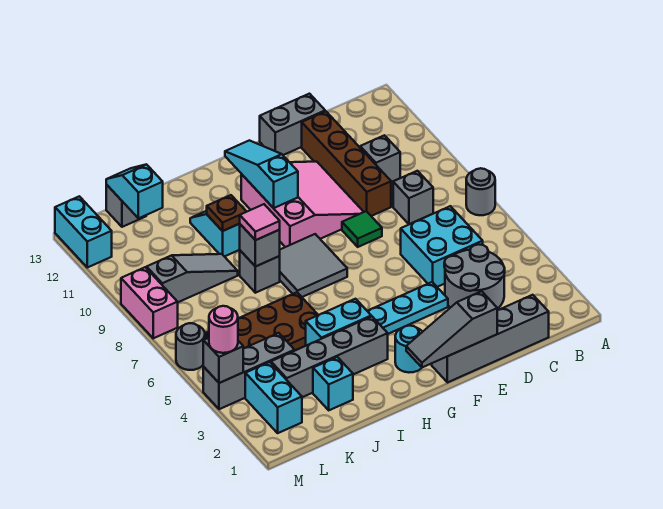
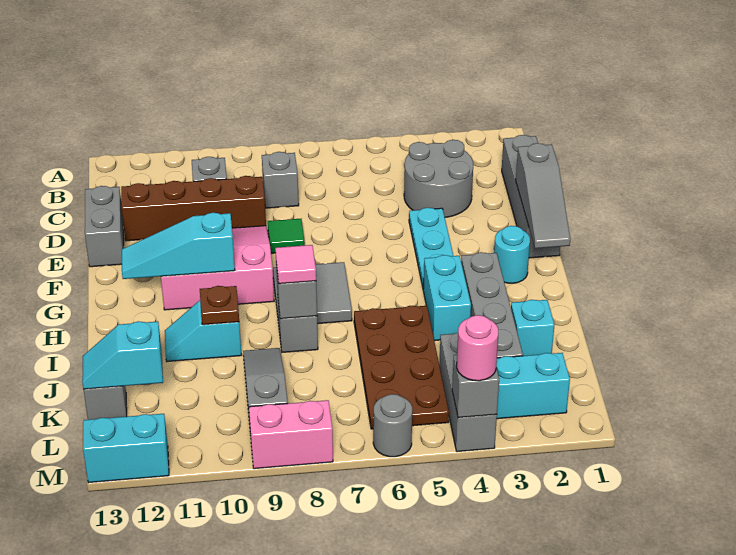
grey round brick A7 level 1 -> none
cyan brick C5:D6 level 1 -> none

